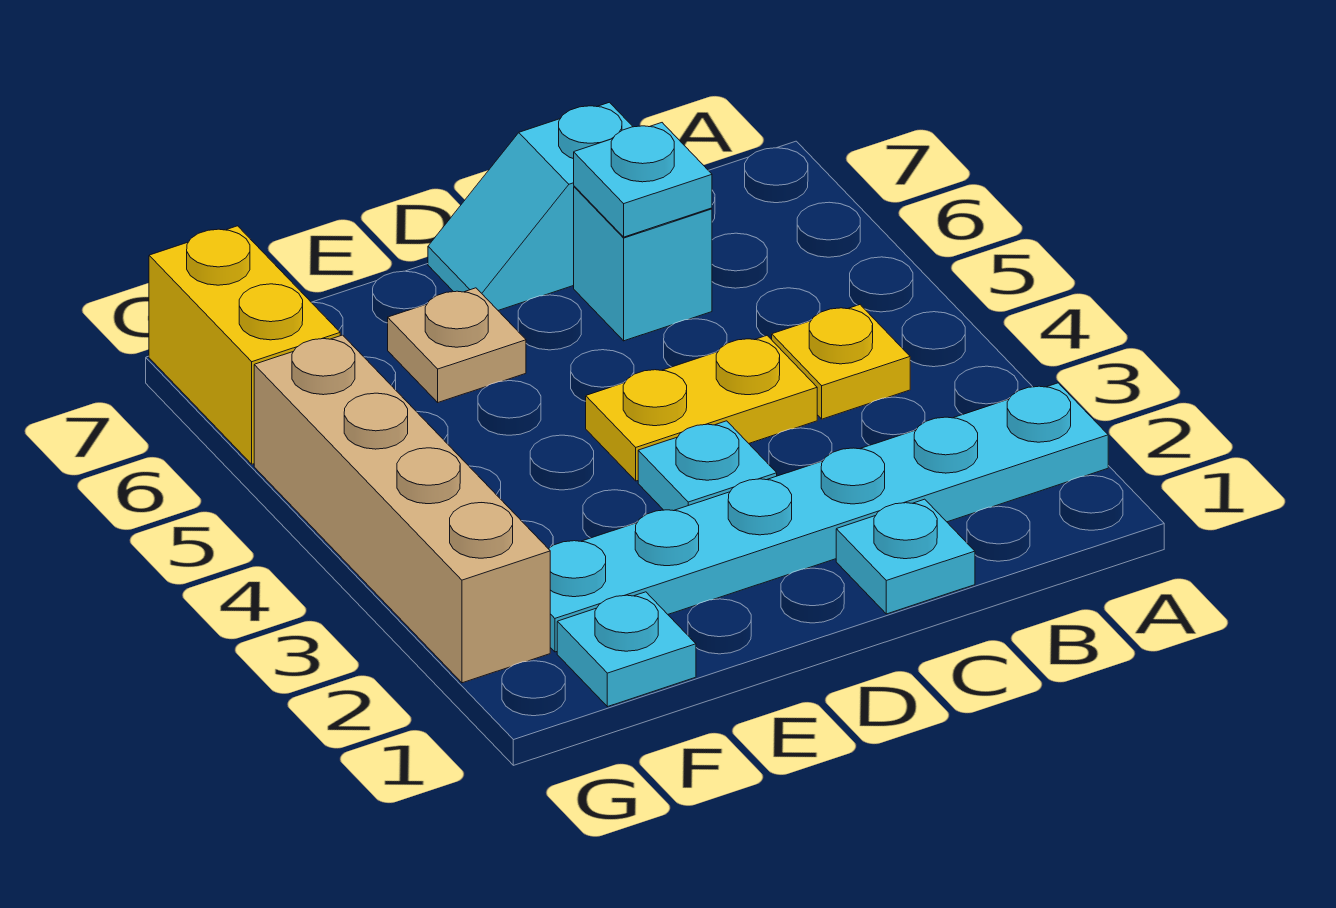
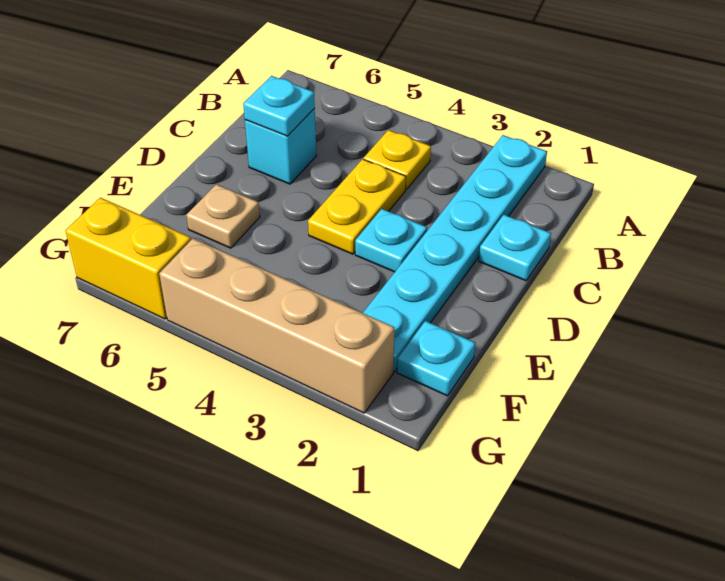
cyan slope C7:D7 level 1 top C -> none

